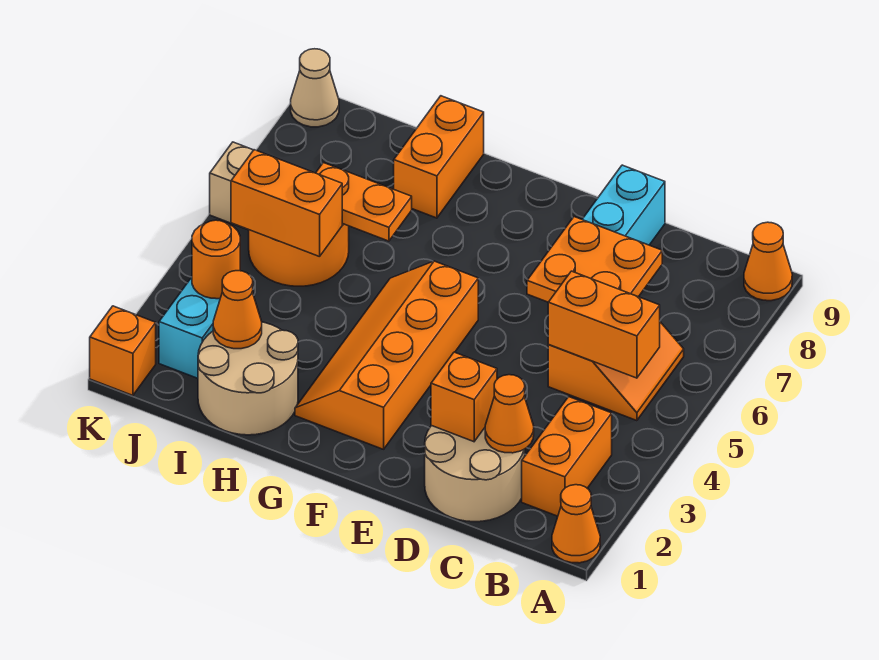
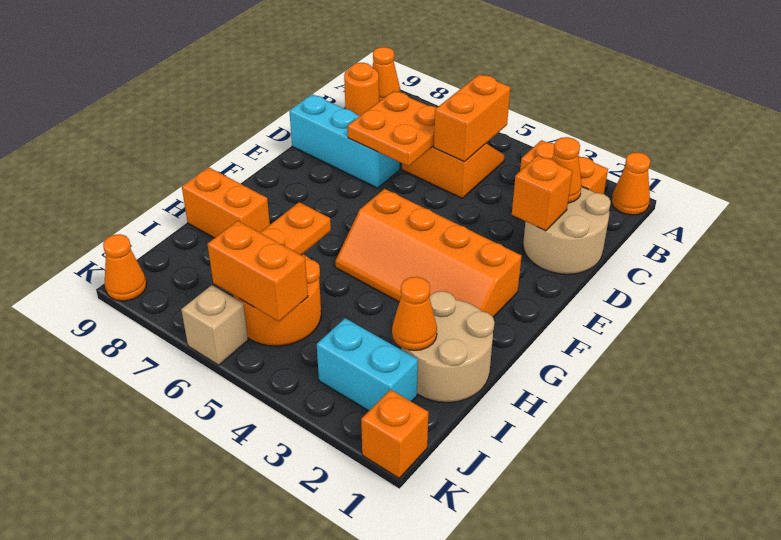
orange brick I5:J5 level 2 -> orange brick J5:J6 level 2
orange round brick J3 level 2 -> orange round brick B9 level 1
tan cone K9 level 1 -> orange cone K9 level 1

